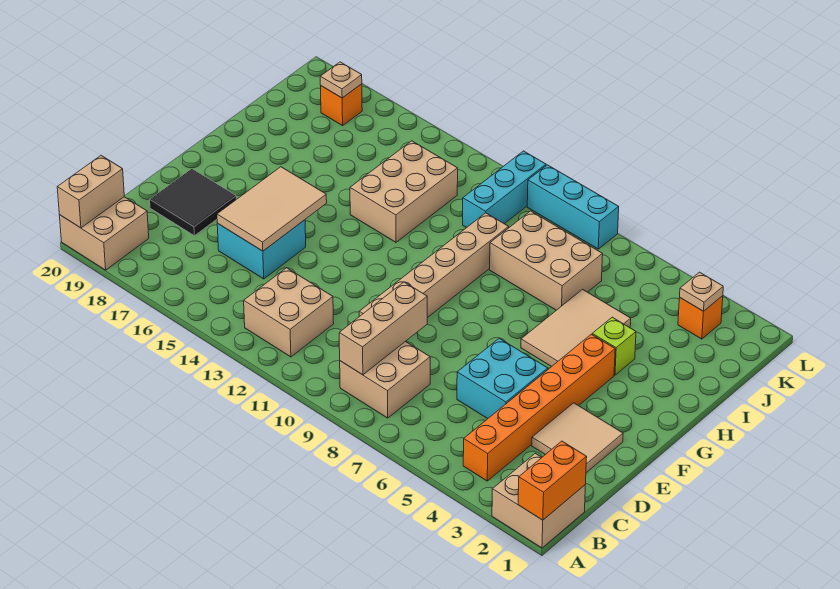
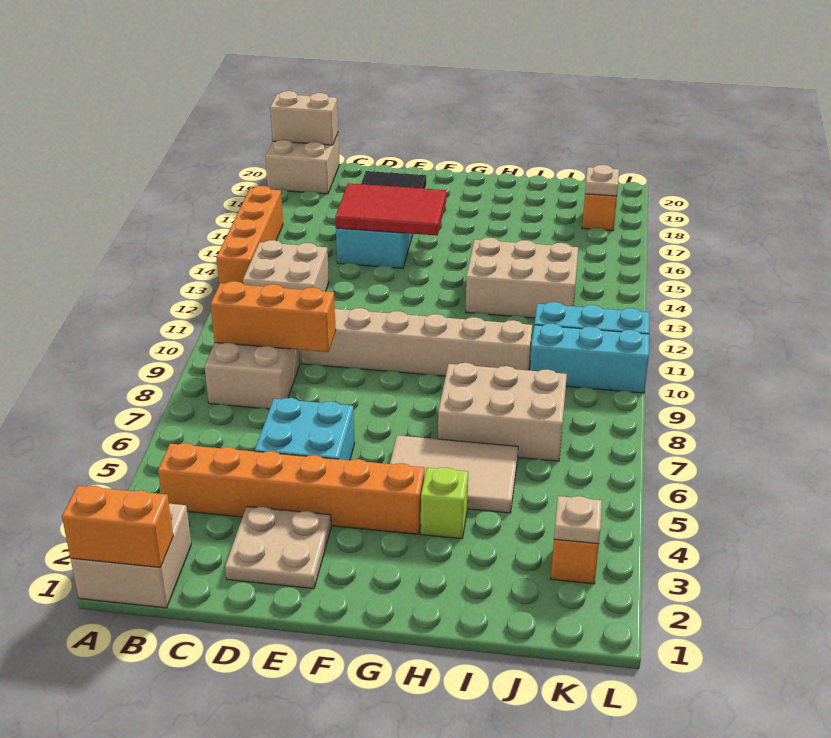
none -> orange brick A13:A16 level 1
tan brick B9:D9 level 2 -> orange brick B9:D9 level 2
tan tile D2:E3 level 1 -> tan plate D2:E3 level 1
tan tile D15:F16 level 2 -> red tile D15:F16 level 2
tan brick I7:J9 level 1 -> tan brick H7:J8 level 1
cyan brick L8:L10 level 1 -> cyan brick J10:L10 level 1

